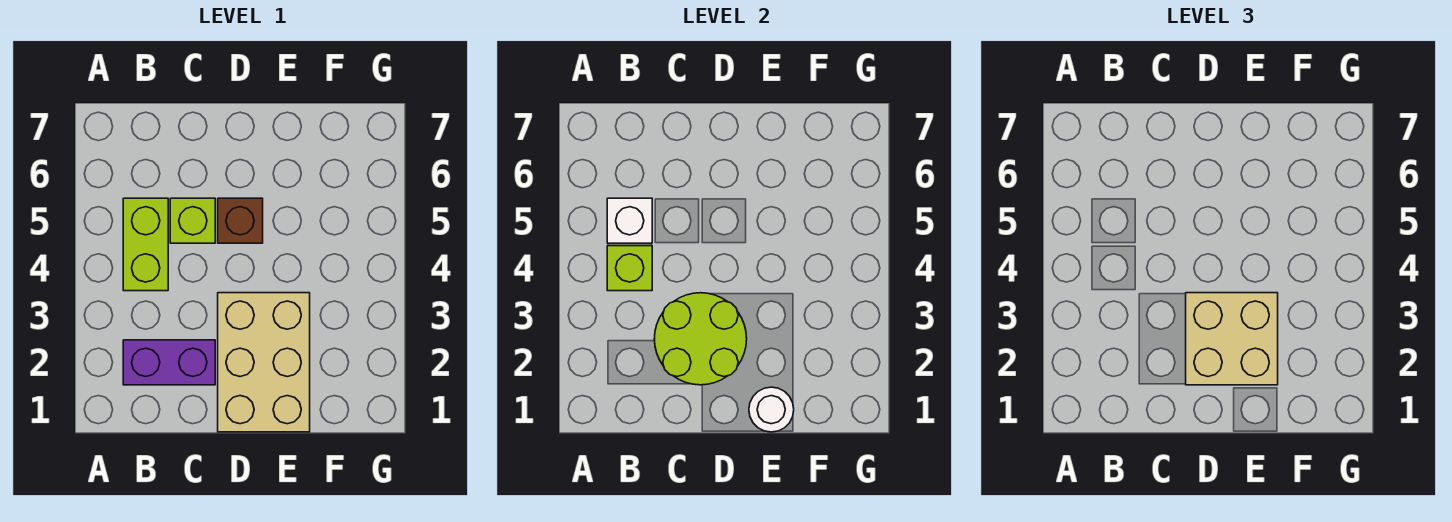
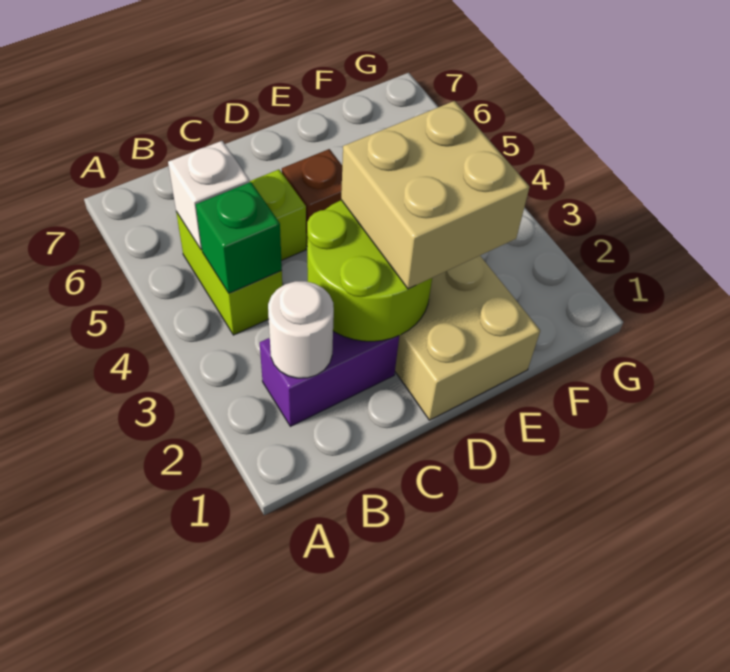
lime brick B4 level 2 -> green brick B4 level 2
white round brick E1 level 2 -> white round brick B2 level 2

